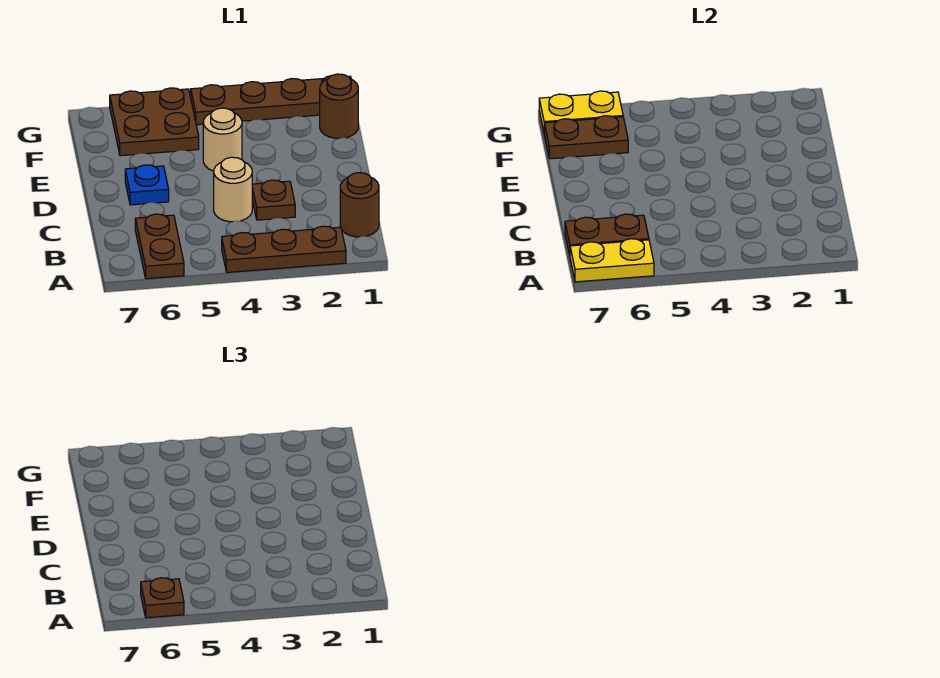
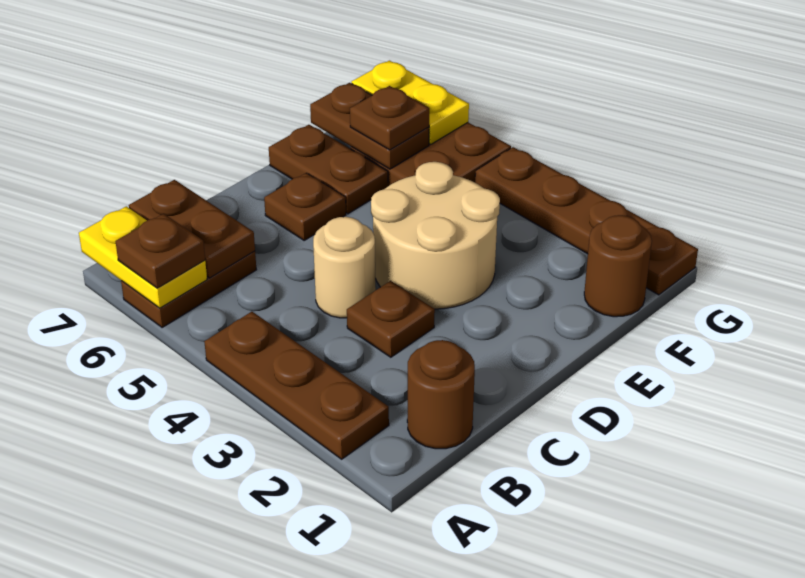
blue plate D6 level 1 -> brown plate D6 level 1
tan round brick E4 level 1 -> tan round brick D3:E4 level 1
none -> brown plate E6:E7 level 1
none -> brown plate F6 level 3

